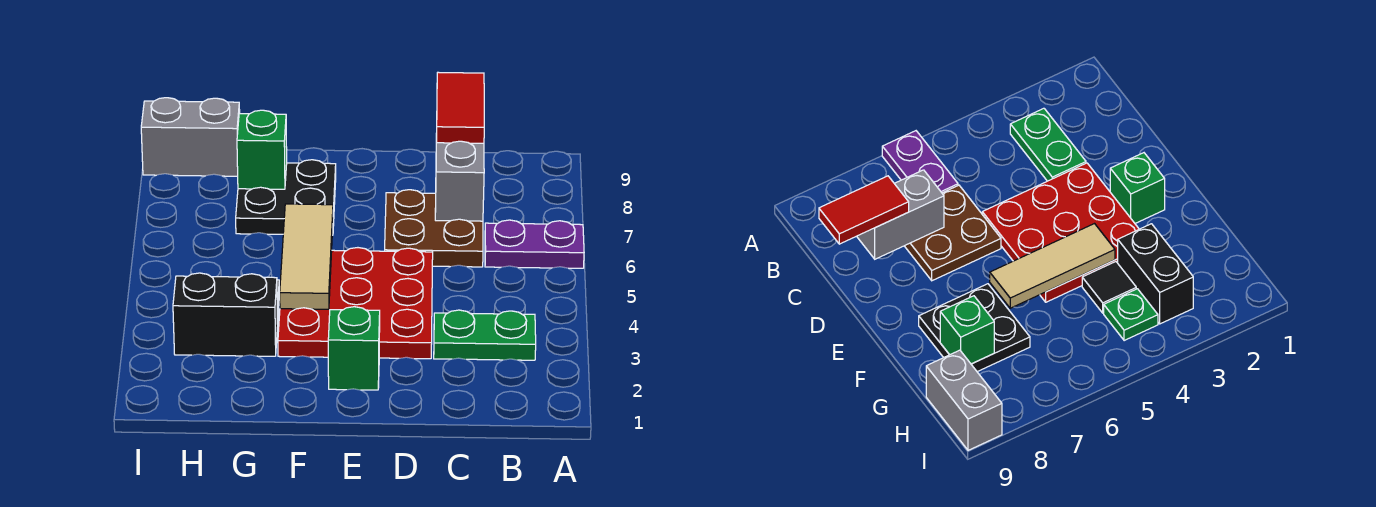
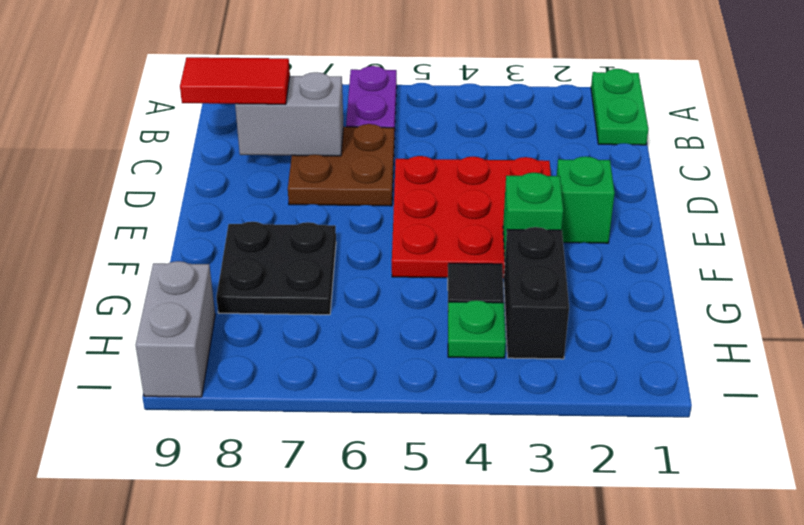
green plate B3:C3 level 1 -> green plate A1:B1 level 1
tan tile F4:F6 level 2 -> none
green brick G8 level 2 -> green brick F3 level 2

